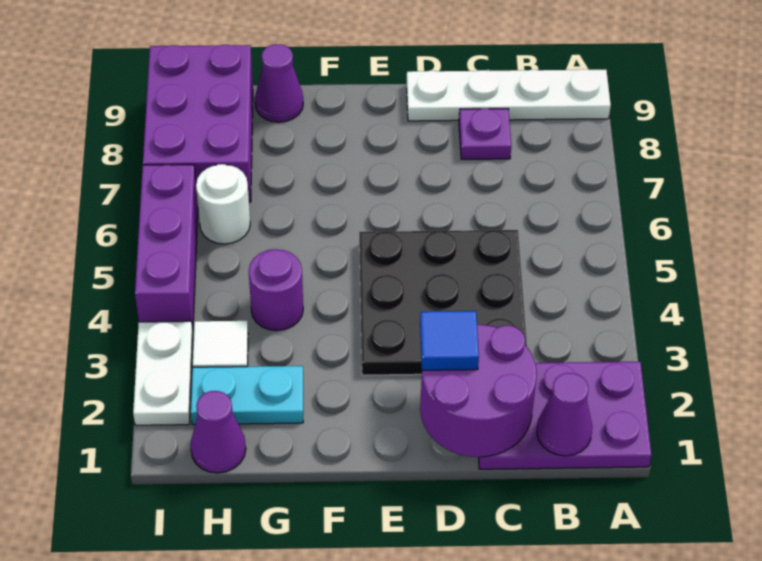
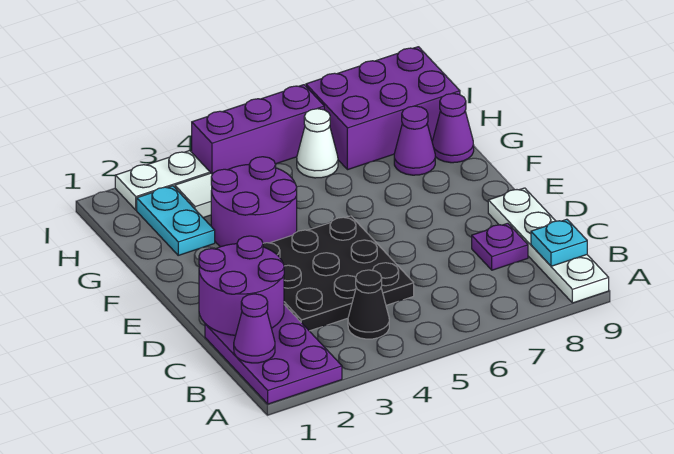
none -> black cone B4 level 1
none -> cyan plate B9 level 2
blue tile D2 level 3 -> none
purple round brick G4 level 1 -> purple round brick F3:G4 level 1
purple cone H1 level 1 -> purple cone G8 level 1
white round brick H6 level 1 -> white cone H6 level 1

